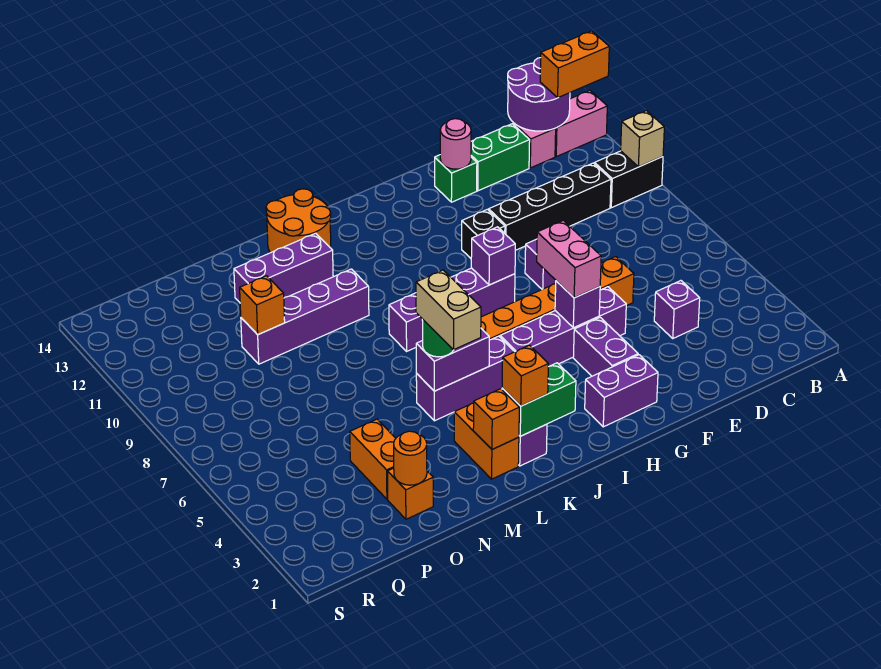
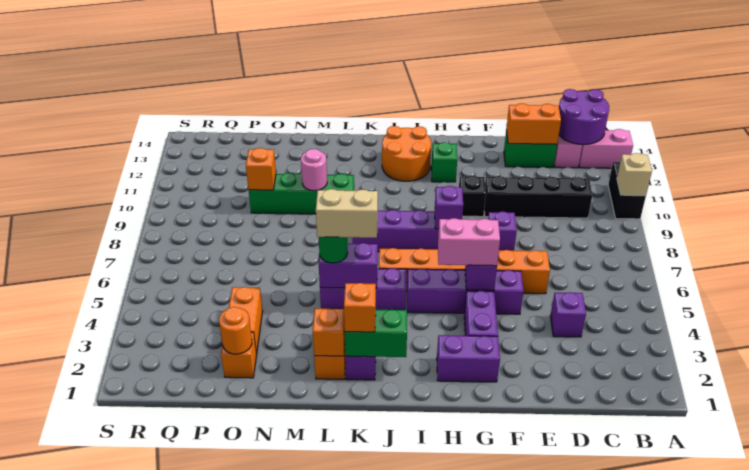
black brick A10:B10 level 1 -> black brick A10:A11 level 1
orange brick A13:B13 level 3 -> orange brick D13:E13 level 2
green brick F13 level 1 -> green brick H12 level 1
pink round brick F13 level 2 -> pink round brick M10 level 2
pink brick G5:G6 level 3 -> pink brick G5:H5 level 3
orange round brick K13:L14 level 1 -> orange round brick I12:J13 level 1
tan brick L4:L5 level 4 -> tan brick K5:L5 level 4
purple brick L10:O10 level 1 -> green brick L10:O10 level 1
purple brick L12:N12 level 1 -> none

